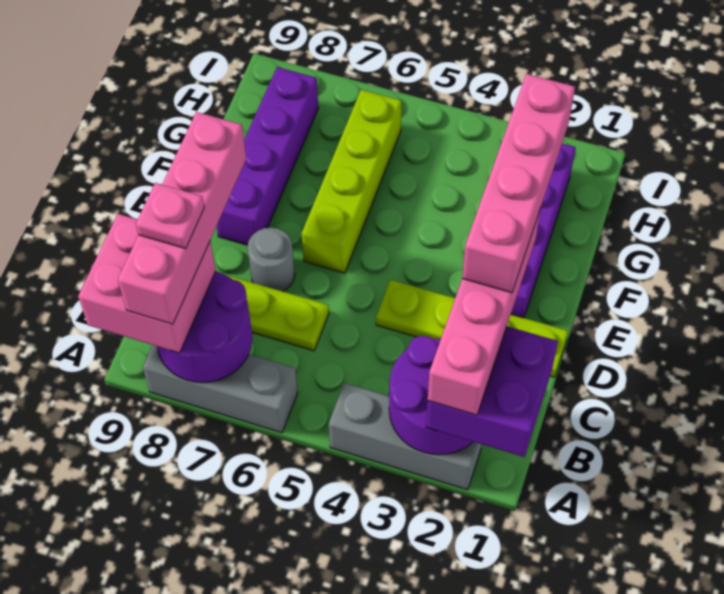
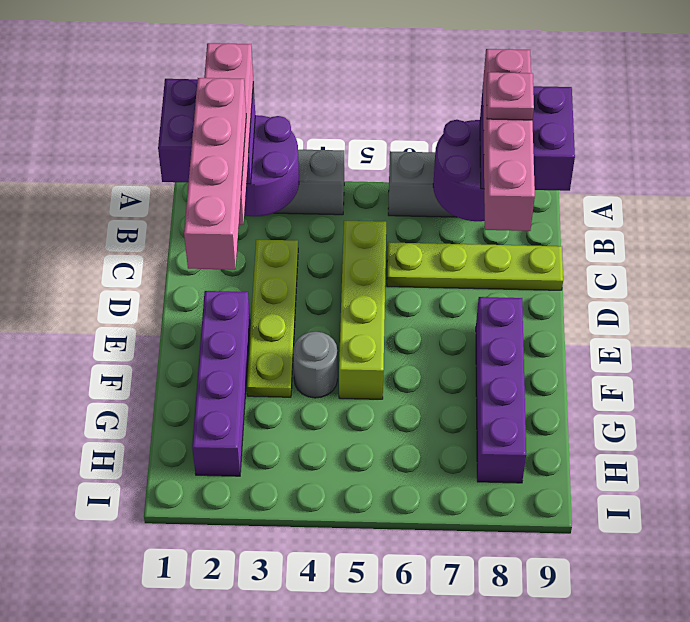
pink brick A8:B9 level 3 -> purple brick A8:B9 level 3
lime plate D1:D4 level 1 -> lime plate C3:F3 level 1
grey round brick D7 level 1 -> grey round brick F4 level 1
lime brick E6:H6 level 1 -> lime brick C5:F5 level 1

